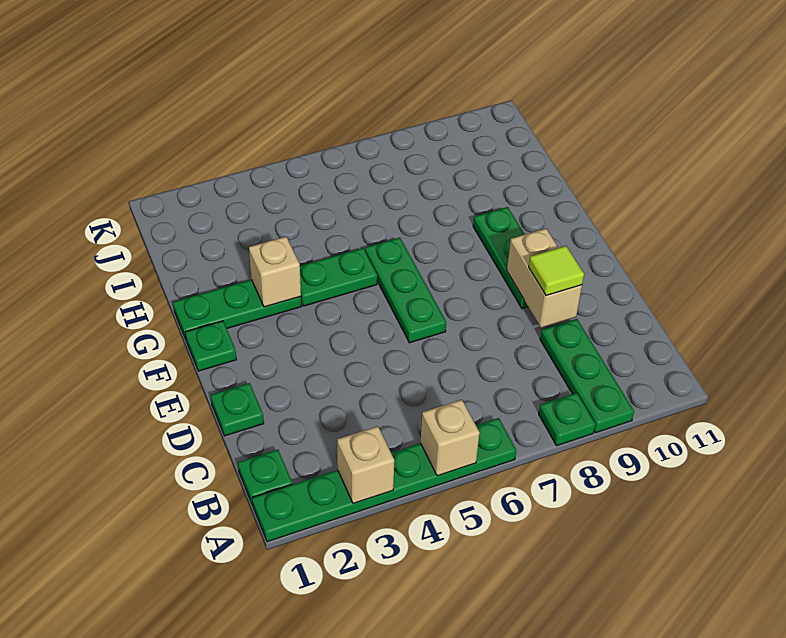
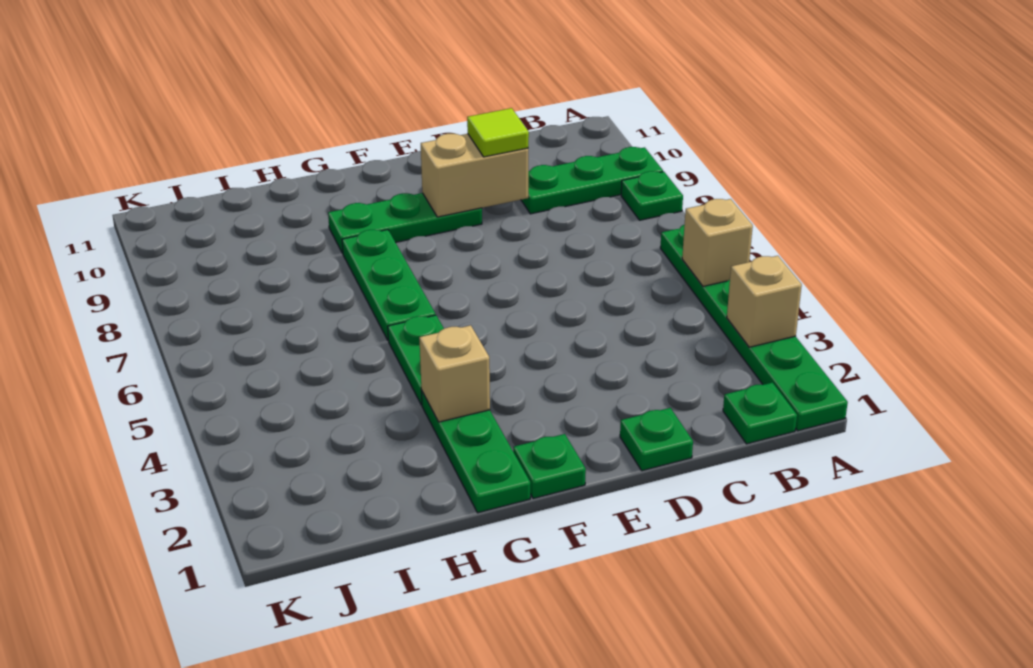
green plate E6:G6 level 1 -> green plate G6:G8 level 1

